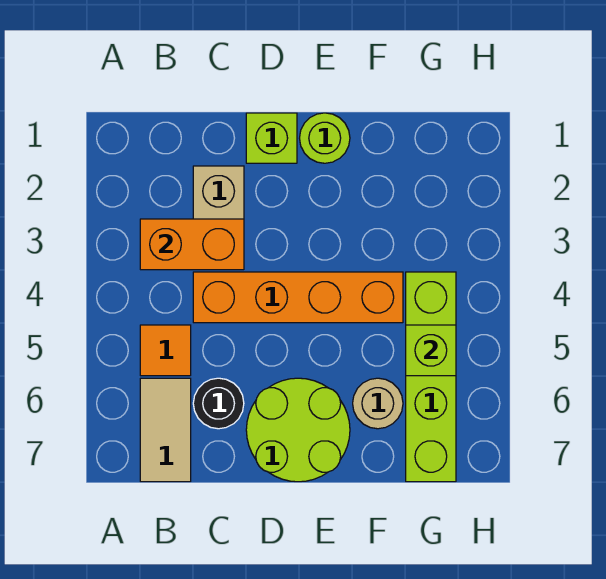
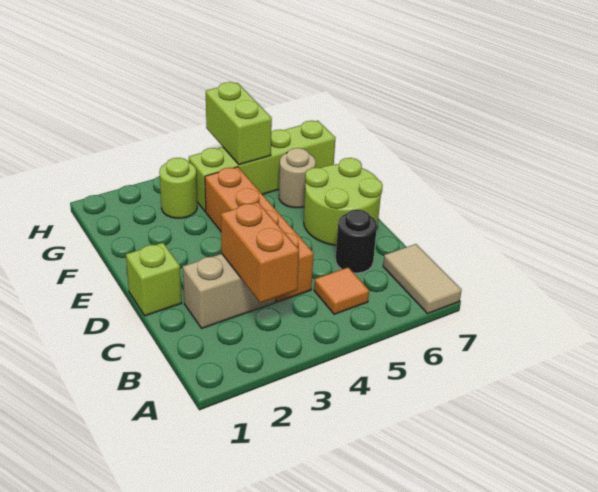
tan tile B6:B7 level 1 -> tan tile A7:B7 level 1
lime round brick E1 level 1 -> lime round brick G3 level 1
lime brick G5 level 2 -> lime brick G5:H5 level 2

